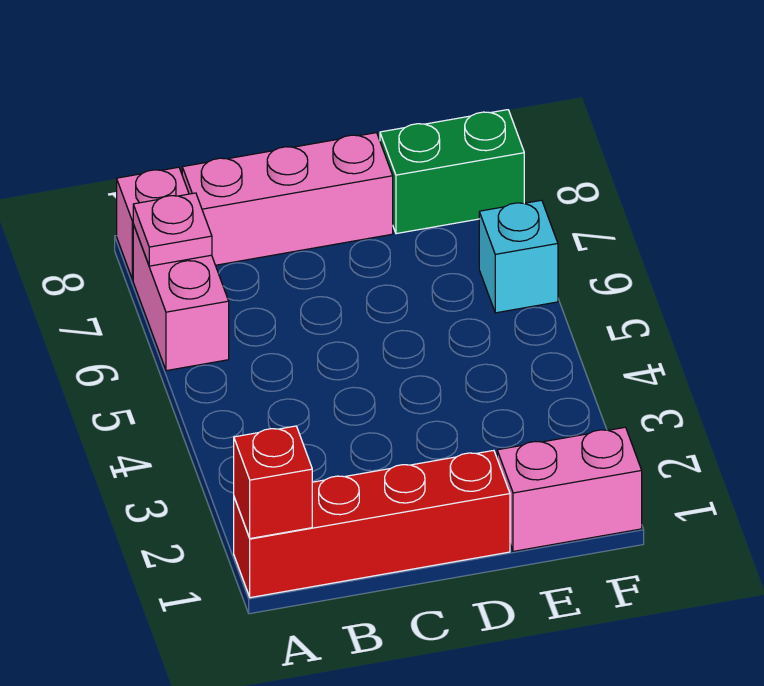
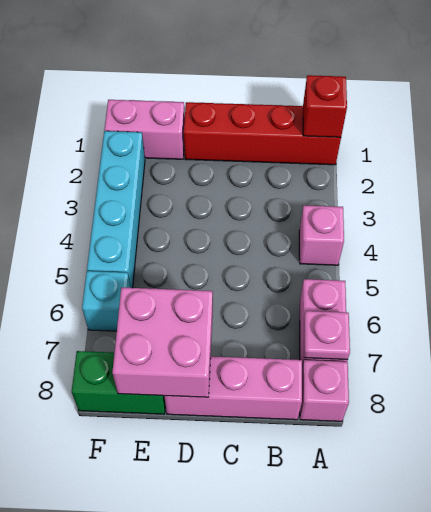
none -> pink brick A4 level 1
none -> pink brick D7:E8 level 2
none -> cyan brick F2:F5 level 1

